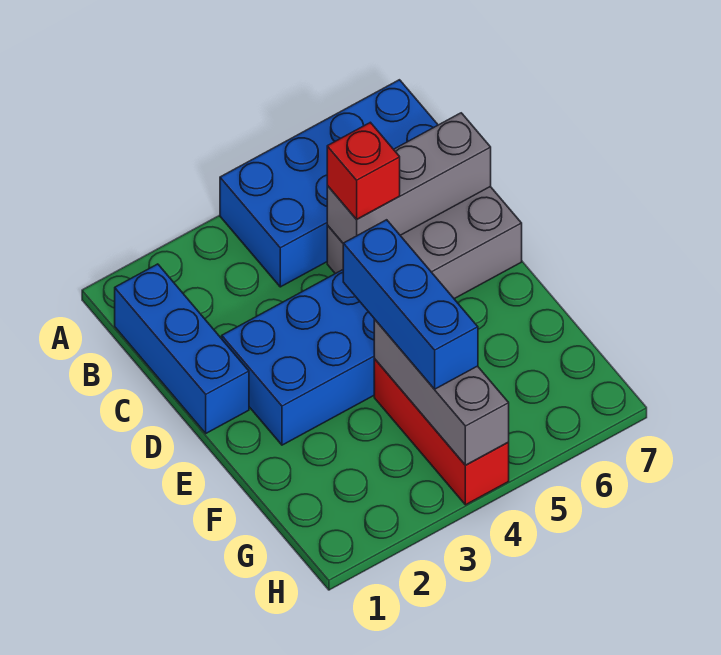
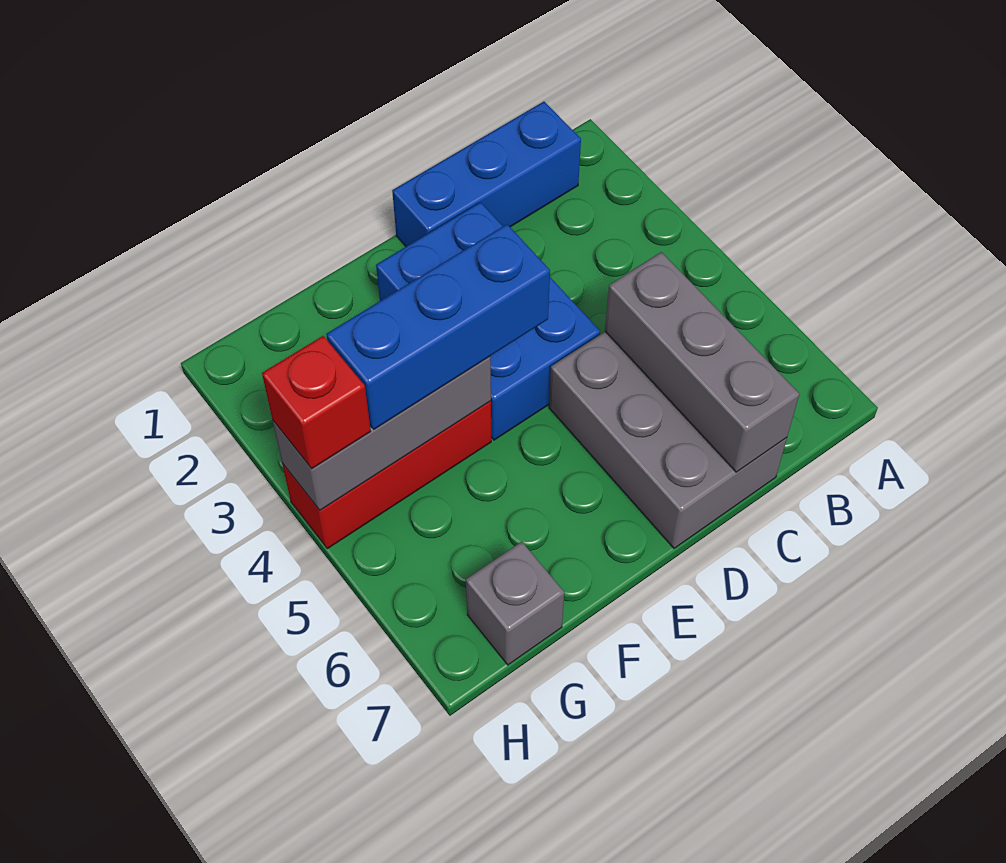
blue brick A4:B7 level 1 -> none
red brick C5 level 3 -> red brick H4 level 3
none -> grey brick G7 level 1

